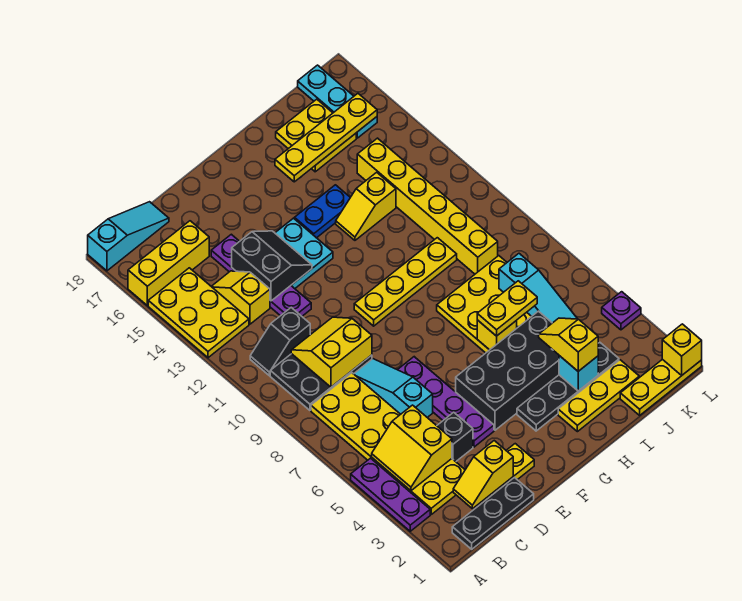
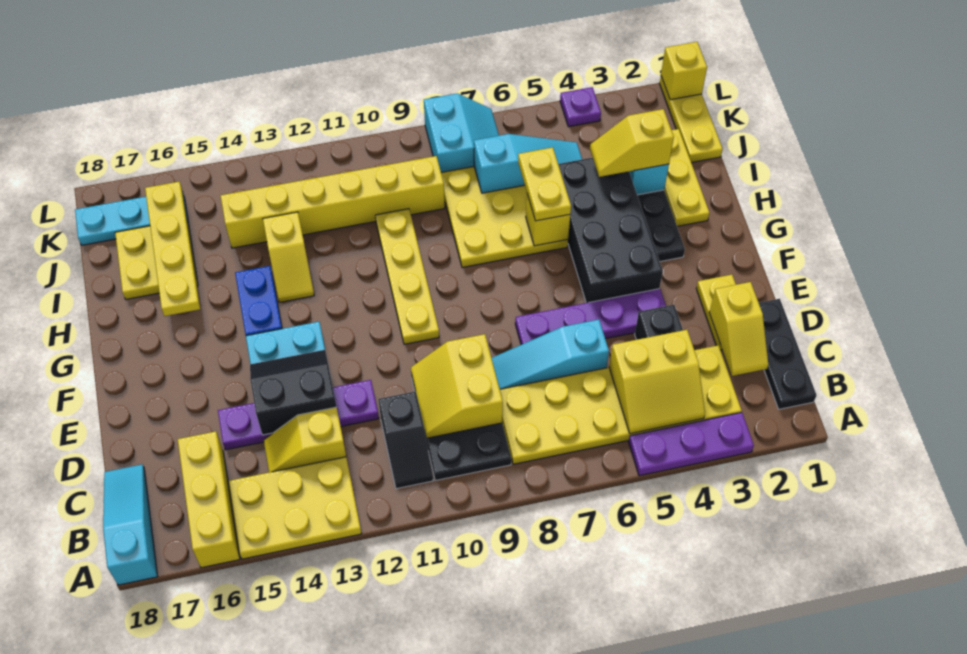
none -> cyan slope K7:L8 level 1 top 8

